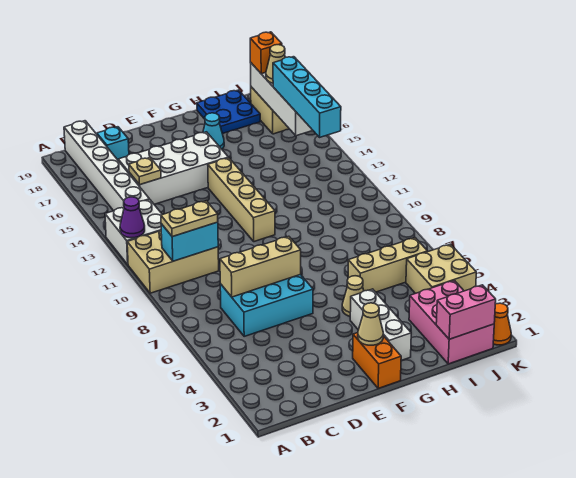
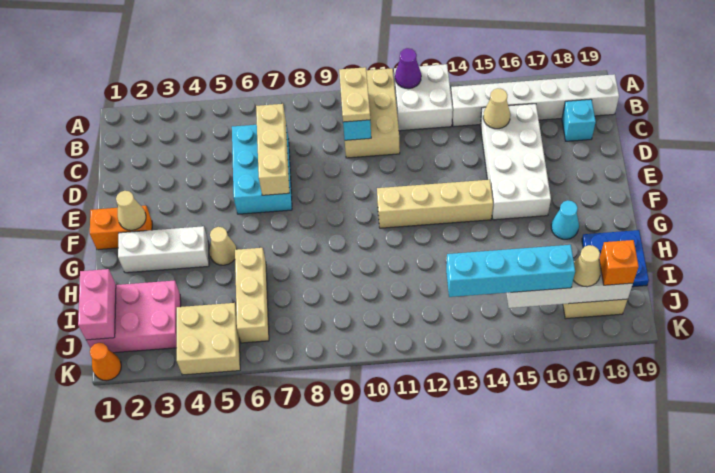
tan plate C15 level 2 -> tan cone C15 level 2

